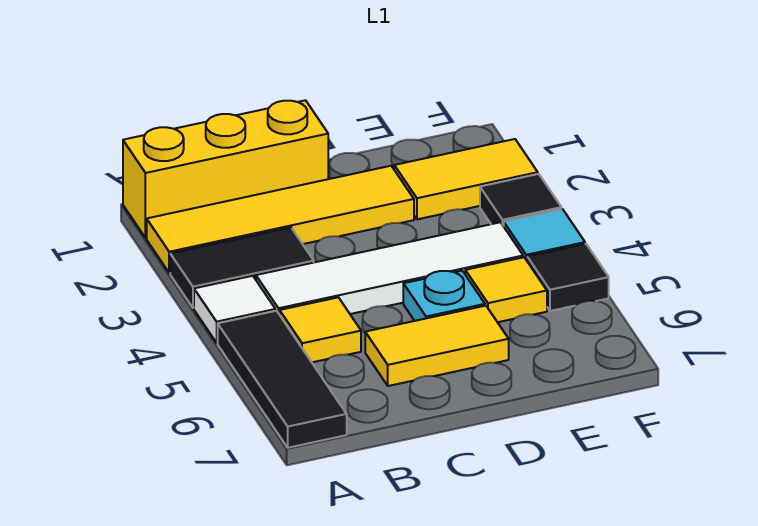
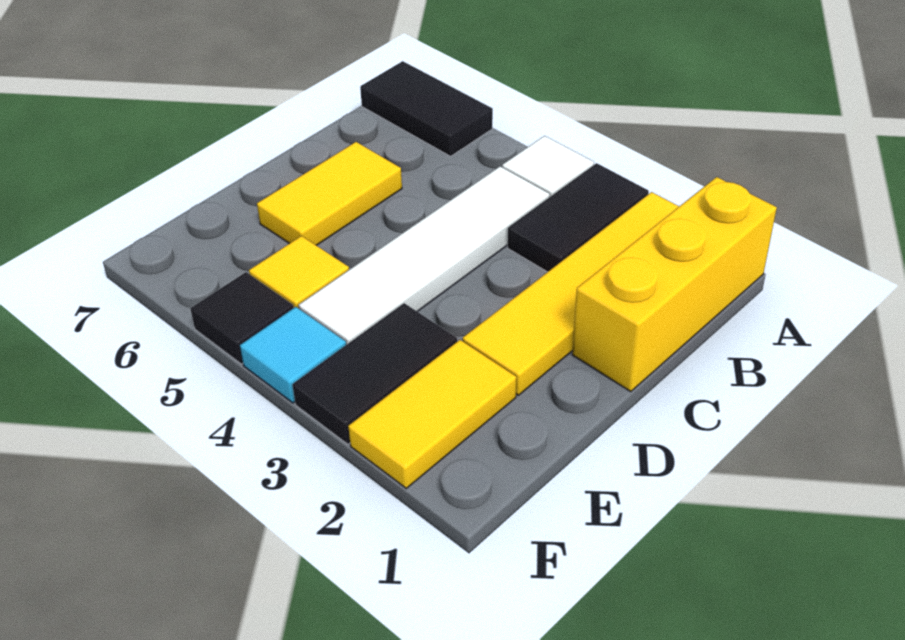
black tile A5:A7 level 1 -> black tile A6:A7 level 1
yellow tile B5 level 1 -> none
cyan plate D5 level 1 -> none
black tile F3 level 1 -> black tile E3:F3 level 1

